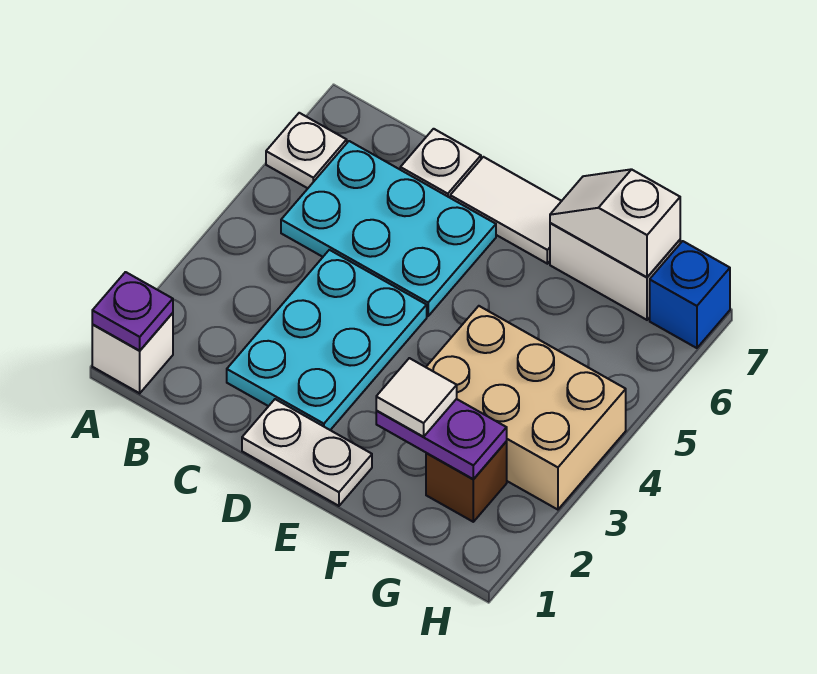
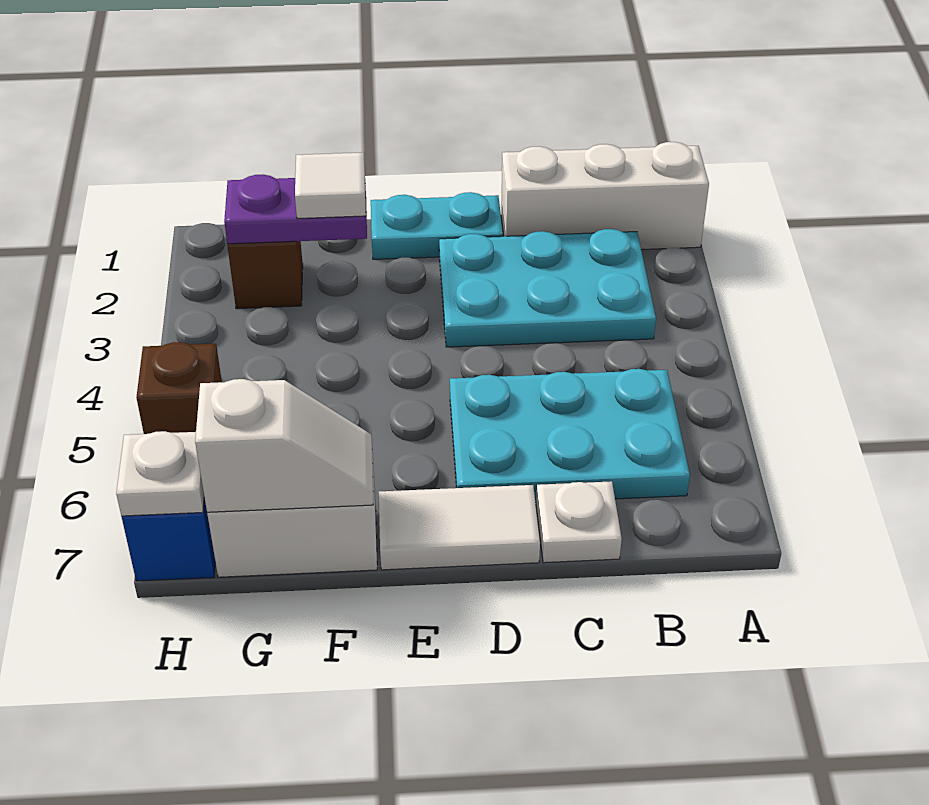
white brick A1 level 1 -> white brick A1:C1 level 1
purple plate A1 level 2 -> none
white plate A6 level 1 -> white plate H7 level 2
cyan plate C2:D4 level 1 -> cyan plate B2:D3 level 1
white plate D1:E1 level 1 -> cyan plate D1:E1 level 1
tan brick F3:H4 level 1 -> none
none -> brown brick H5 level 1

